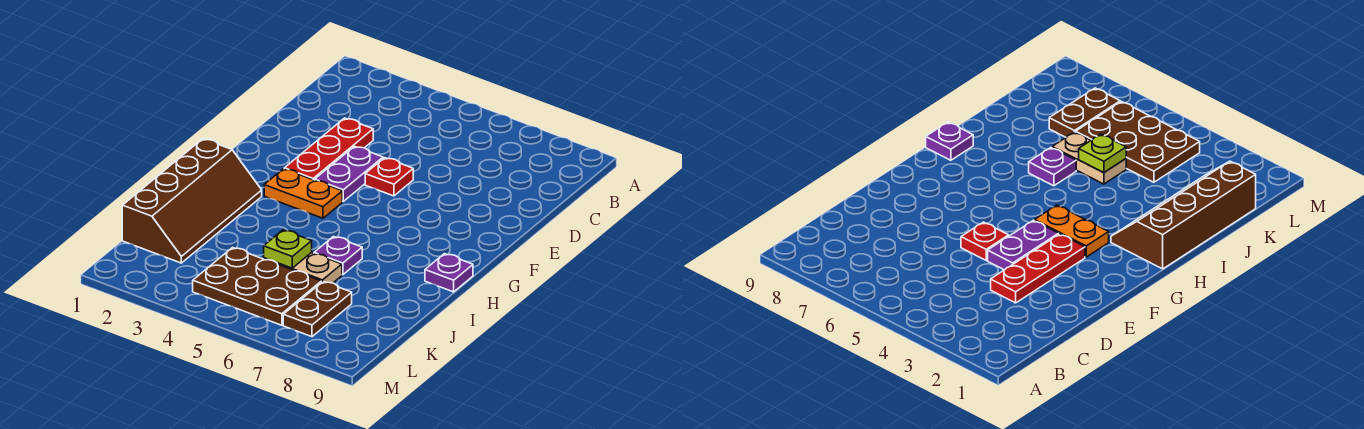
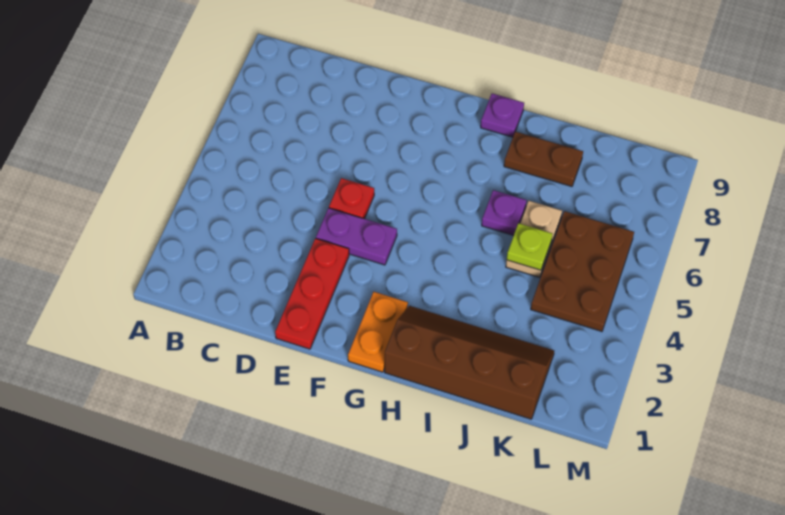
red plate D3:F3 level 1 -> red plate E1:E3 level 1
orange plate G3:G4 level 1 -> orange plate G1:G2 level 1
brown plate K7:L7 level 1 -> brown plate I8:J8 level 1

